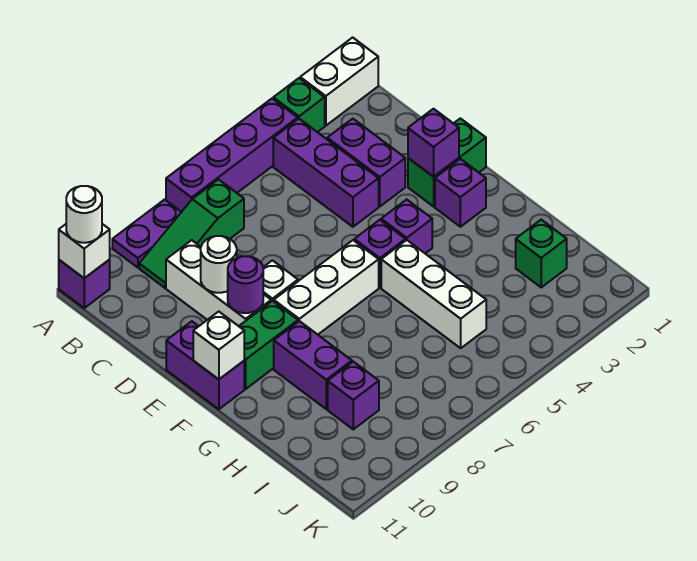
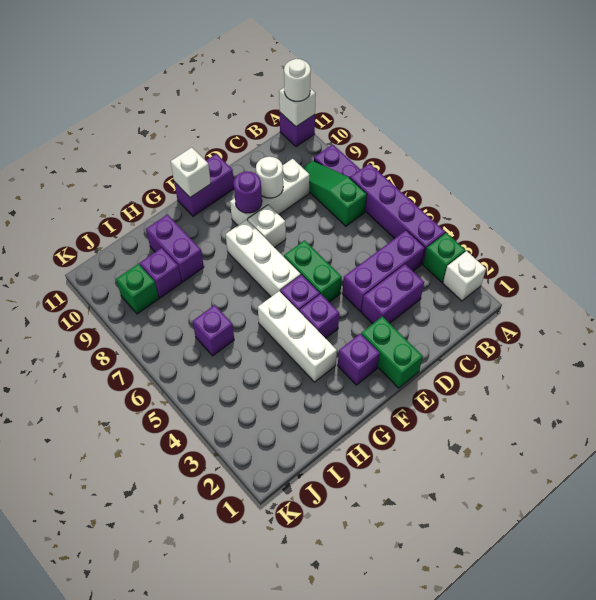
white brick A1:A2 level 1 -> white brick A2 level 1
purple brick E2 level 2 -> purple brick I6 level 1
green brick F9:F10 level 1 -> green brick E5:E6 level 1
white brick G5:I5 level 1 -> white brick G3:G5 level 1
purple brick G9:H9 level 1 -> purple brick H9:H10 level 1
green brick I2 level 1 -> green brick J9 level 1

